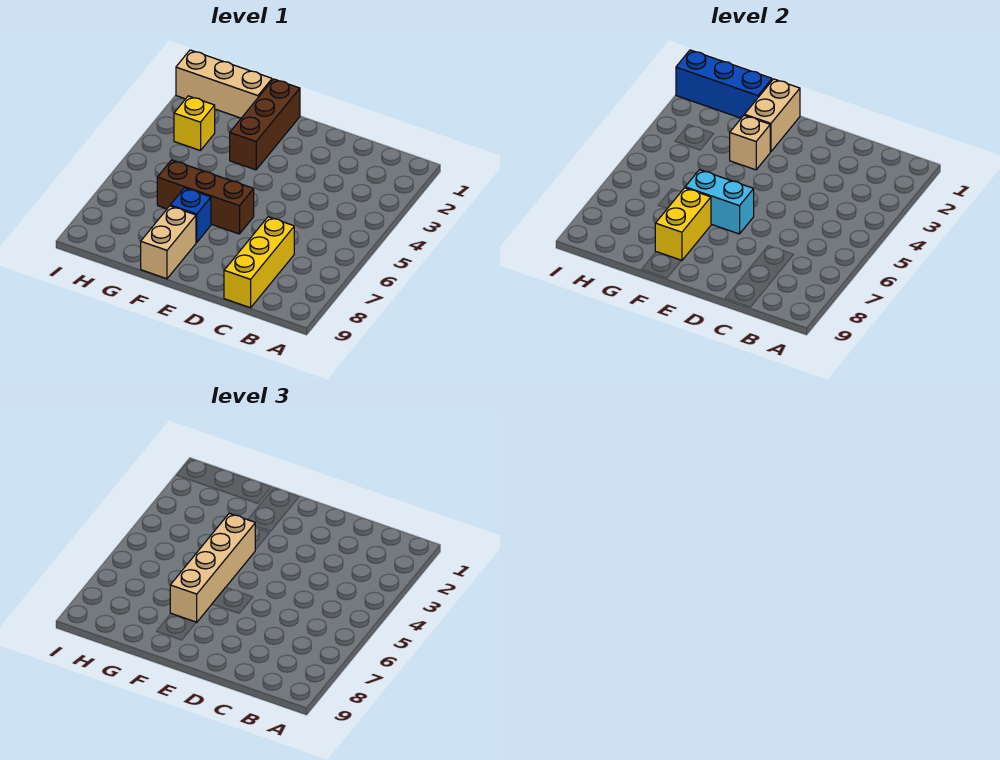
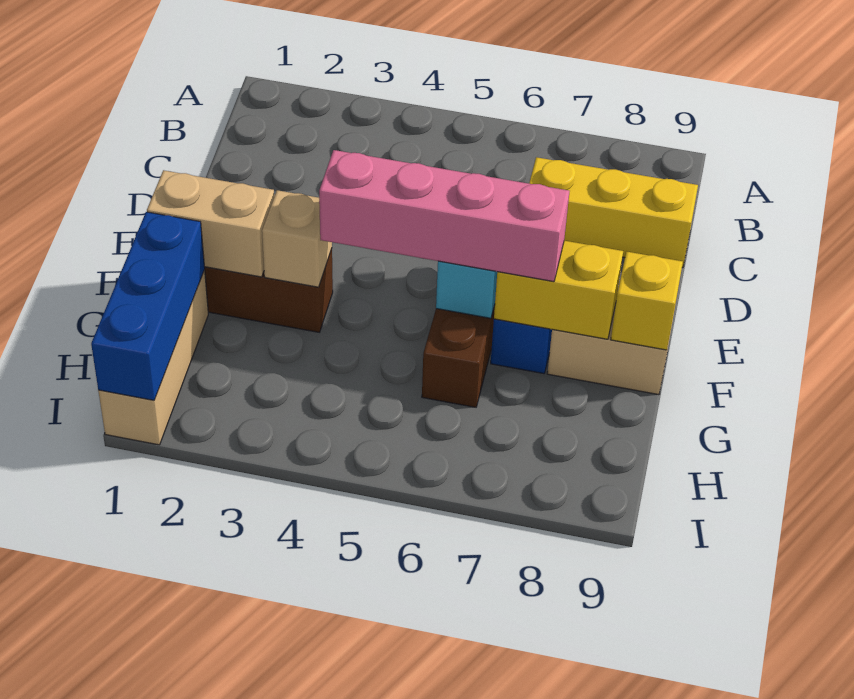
tan brick F4:F7 level 3 -> pink brick F4:F7 level 3
yellow brick H3 level 1 -> yellow brick F9 level 2

